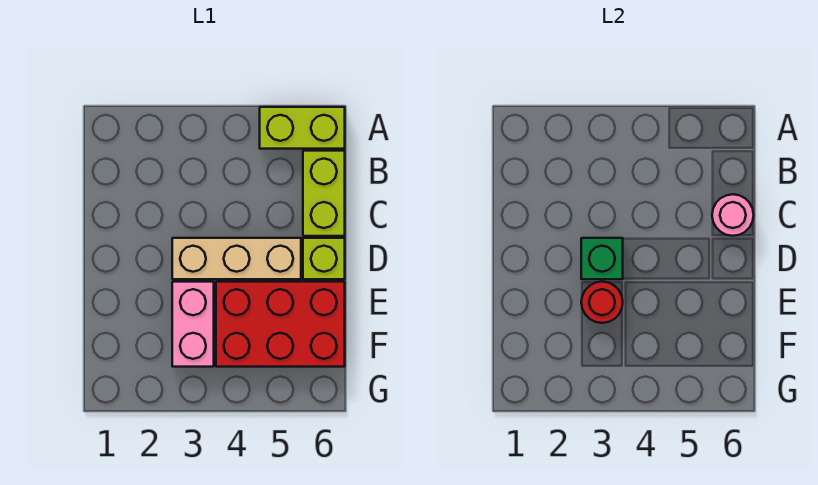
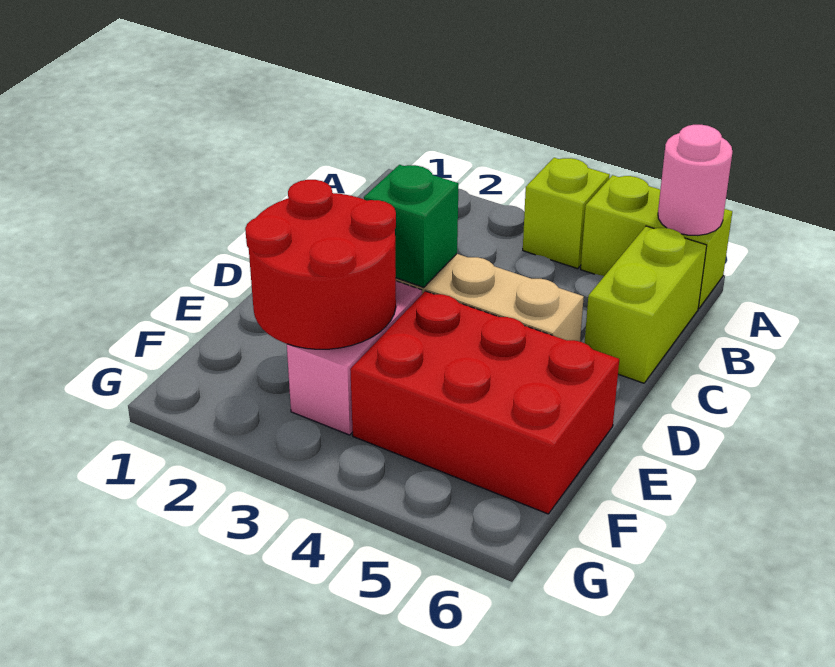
pink round brick C6 level 2 -> pink round brick A6 level 2
lime brick D6 level 1 -> lime brick A4 level 1
red round brick E3 level 2 -> red round brick E2:F3 level 2

